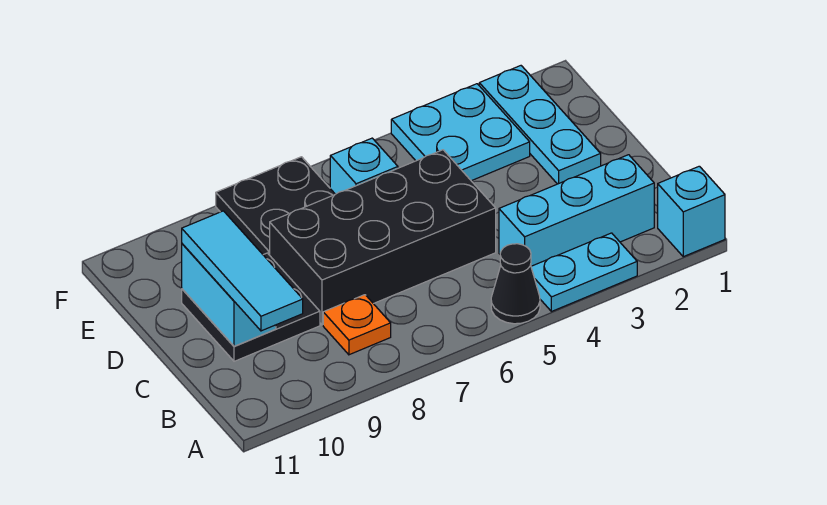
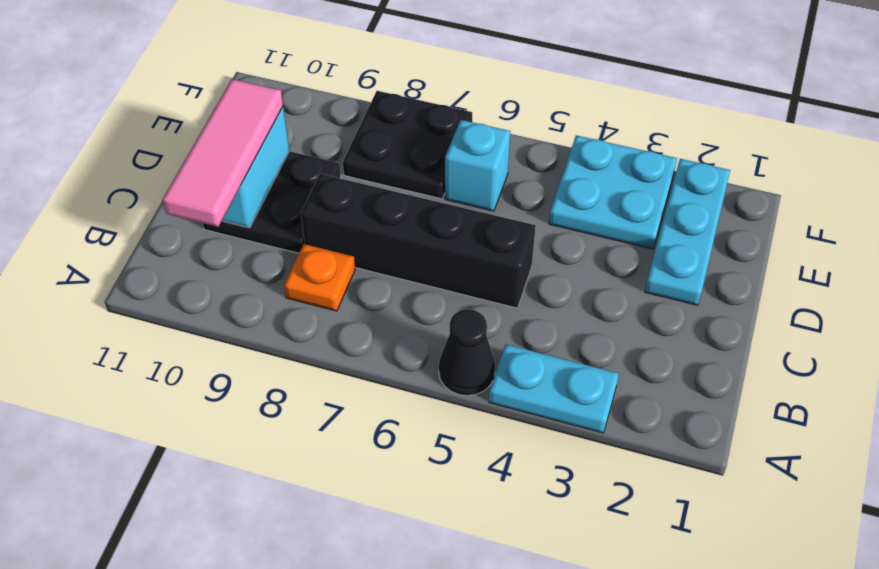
cyan brick A1 level 1 -> none
cyan brick B2:B4 level 1 -> none
cyan tile B10:D10 level 3 -> pink tile B10:D10 level 3
black brick C5:D8 level 1 -> black brick C5:C8 level 1

